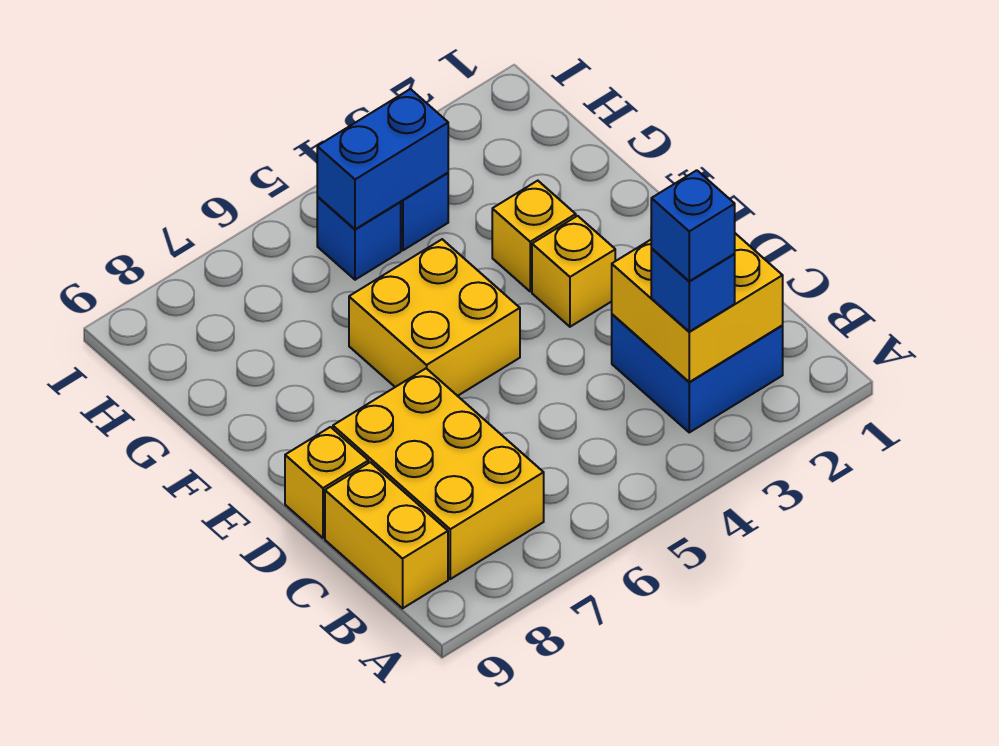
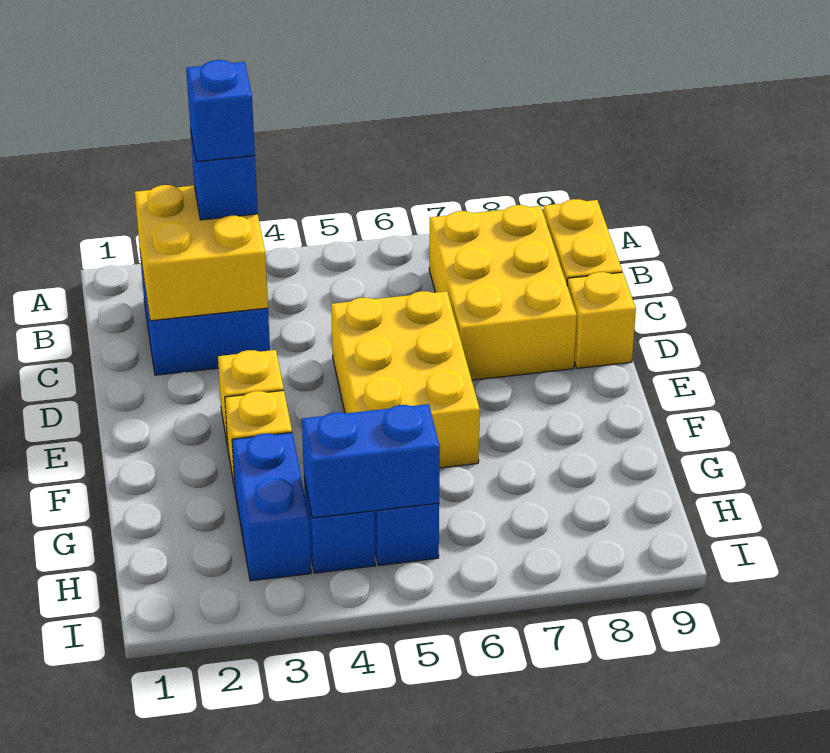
yellow brick E5:F6 level 1 -> yellow brick D5:F6 level 1
none -> blue brick G3:H3 level 1

